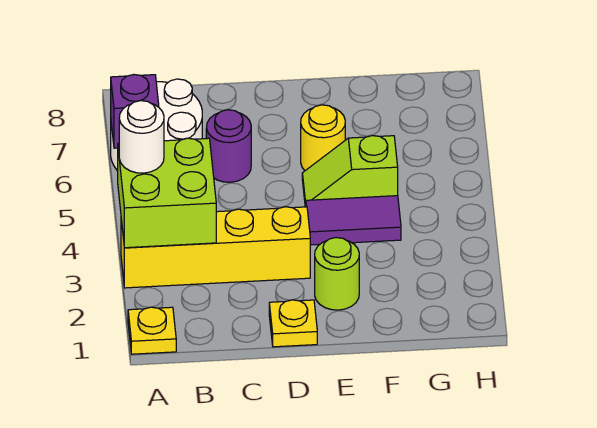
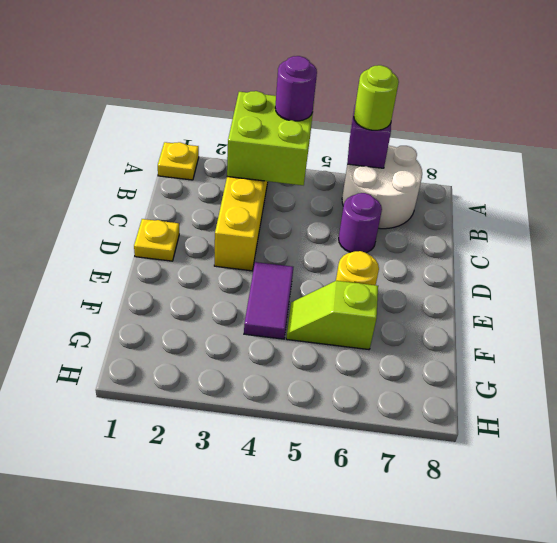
white round brick A4 level 3 -> purple round brick A4 level 3
lime round brick E2 level 1 -> lime round brick A6 level 3
lime slope E5:F5 level 1 top F -> lime slope F5:F6 level 1 top 6

